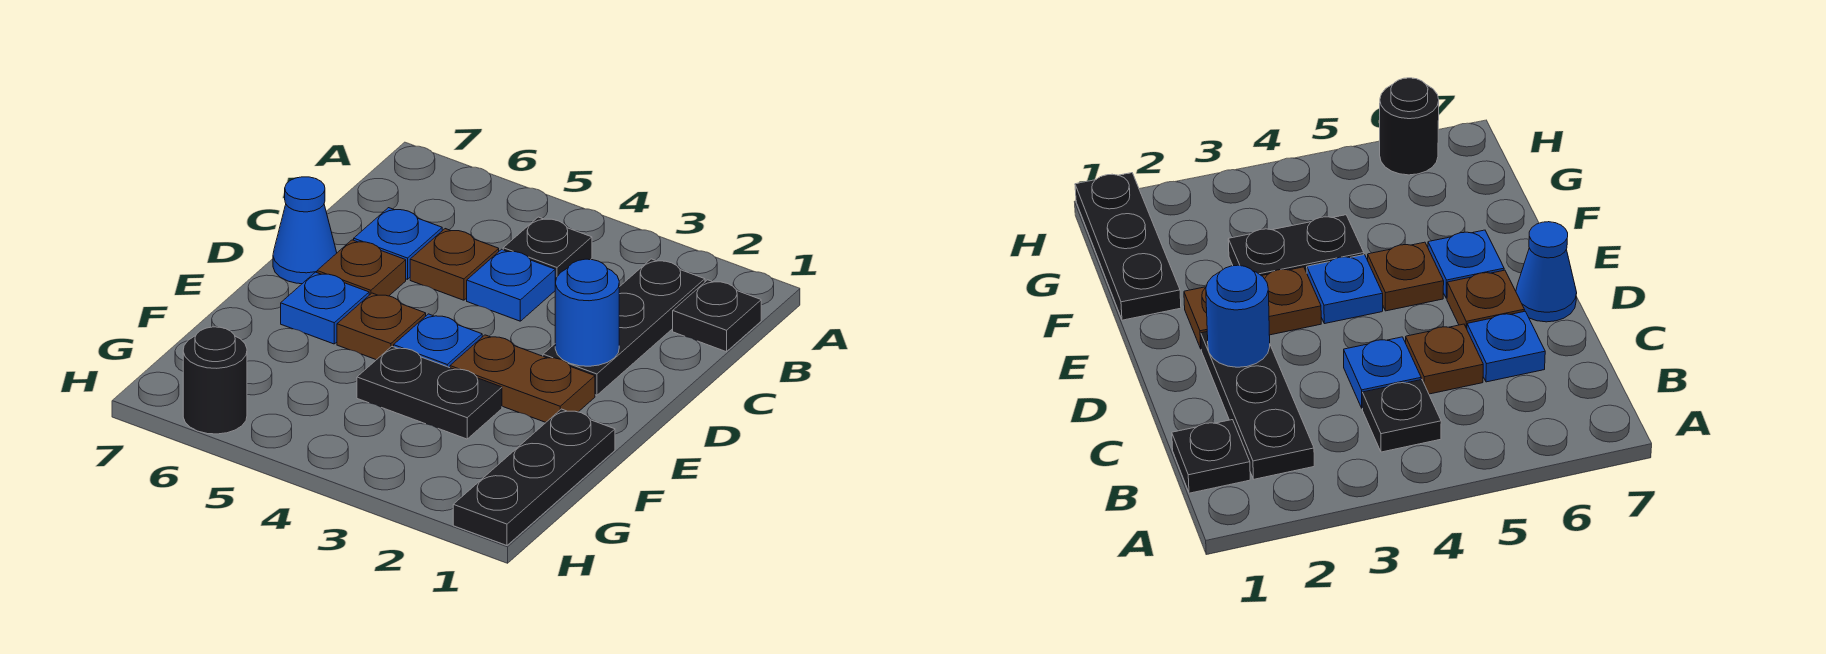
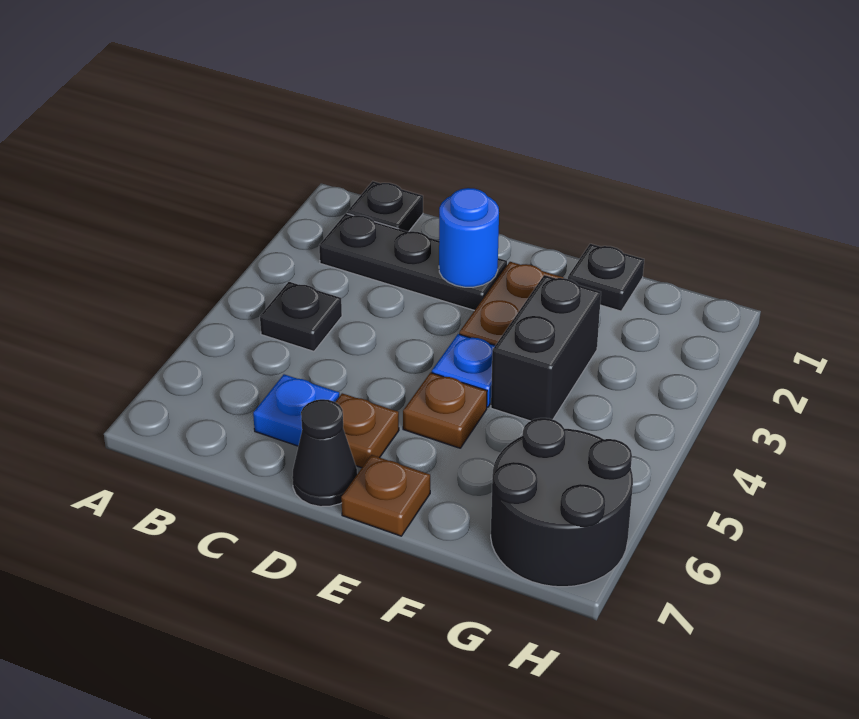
blue plate C4 level 1 -> none
brown plate C5 level 1 -> brown plate E7 level 1
blue cone D7 level 1 -> black cone D7 level 1
blue plate E6 level 1 -> none
black plate F1:H1 level 1 -> black plate F1 level 1
black plate F3:F4 level 1 -> black brick F3:F4 level 1
black round brick H6 level 1 -> black round brick G6:H7 level 1

